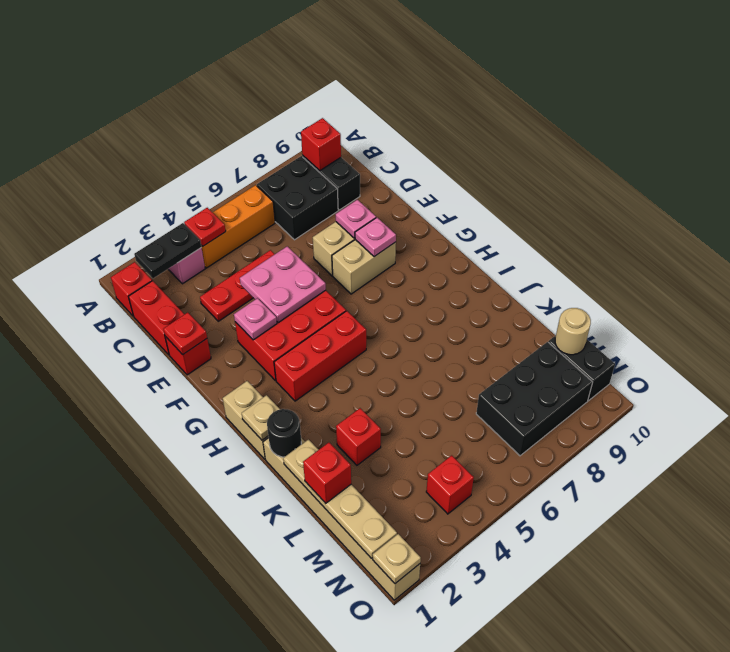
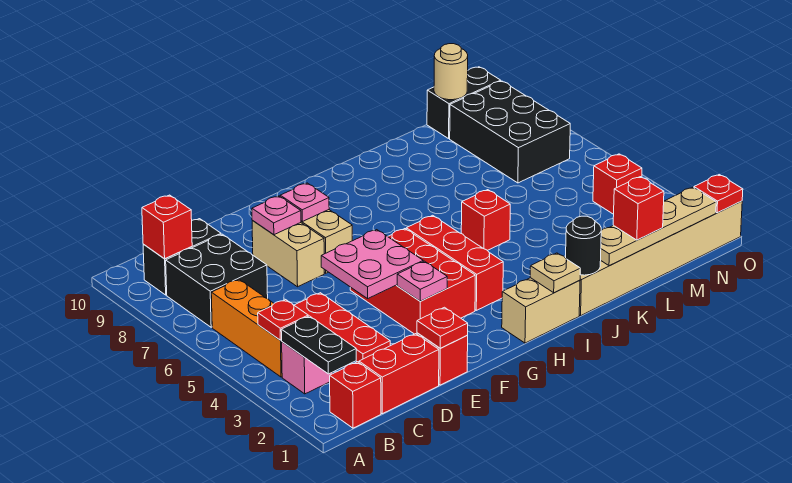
red brick K3 level 1 -> red brick J5 level 1
tan plate O1 level 2 -> red plate O1 level 2

